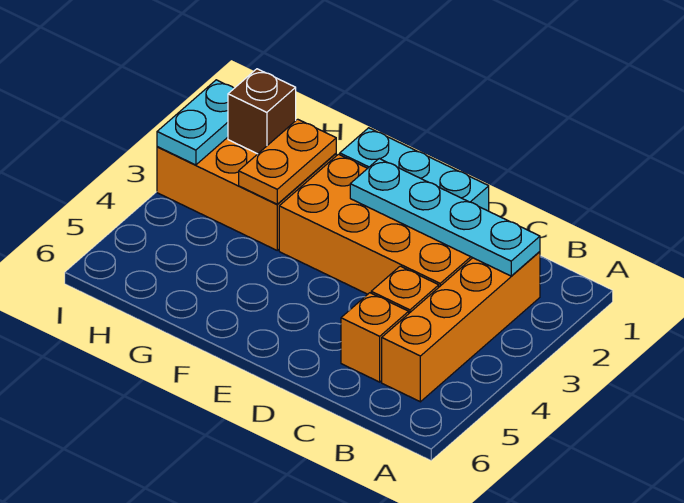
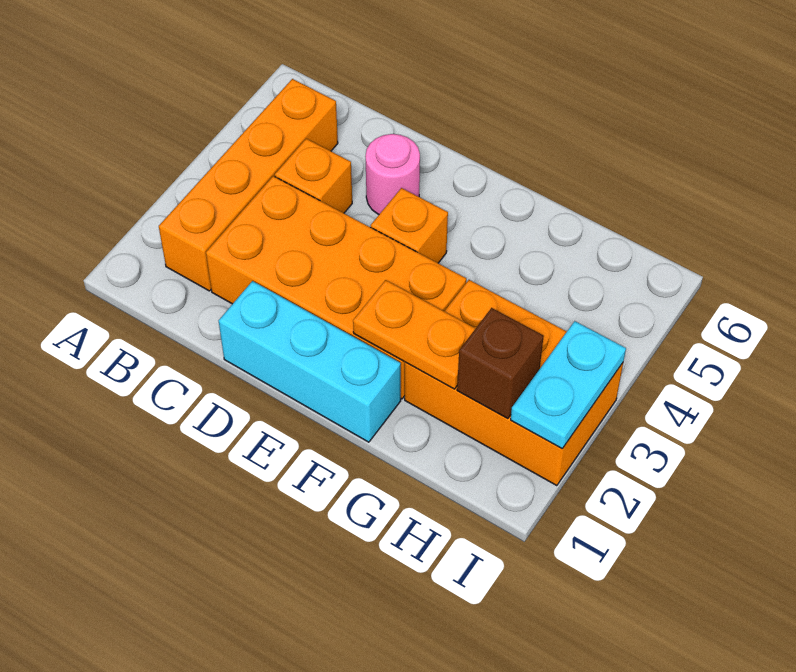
cyan plate B2:E2 level 2 -> none
orange brick C5 level 1 -> orange brick E4 level 1
none -> pink round brick D5 level 1
orange plate G2:G3 level 2 -> orange plate F2:G2 level 2

